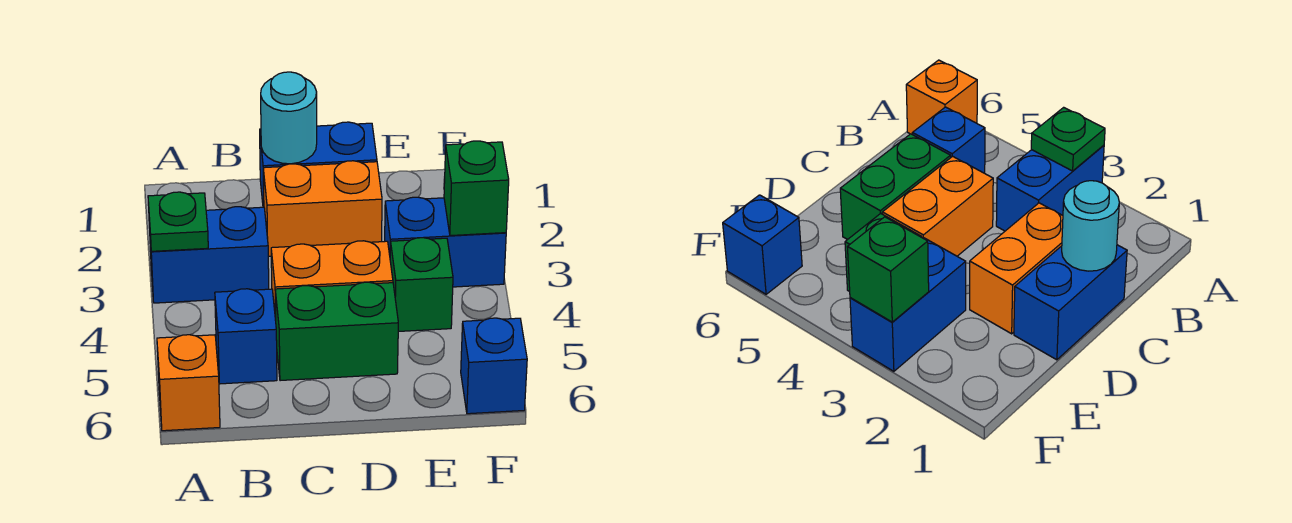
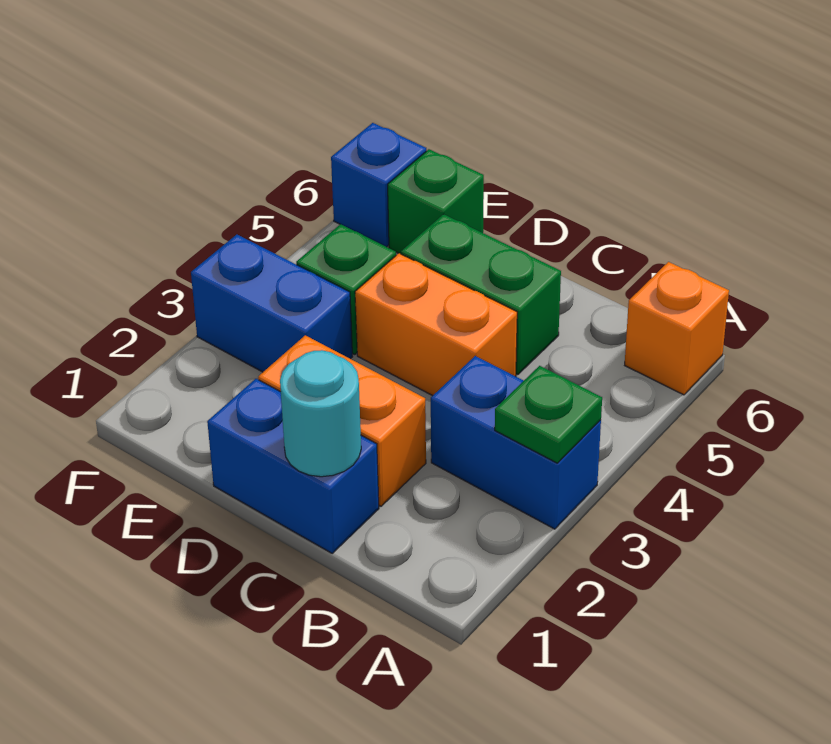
blue brick B5 level 1 -> none
green brick F3 level 2 -> green brick E6 level 1

